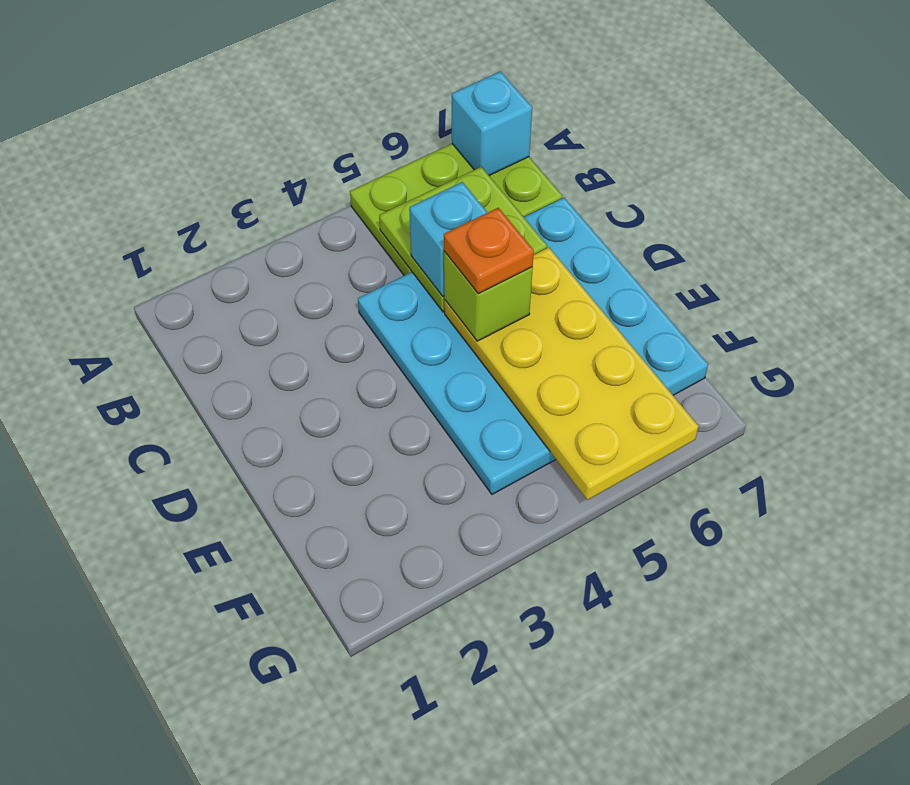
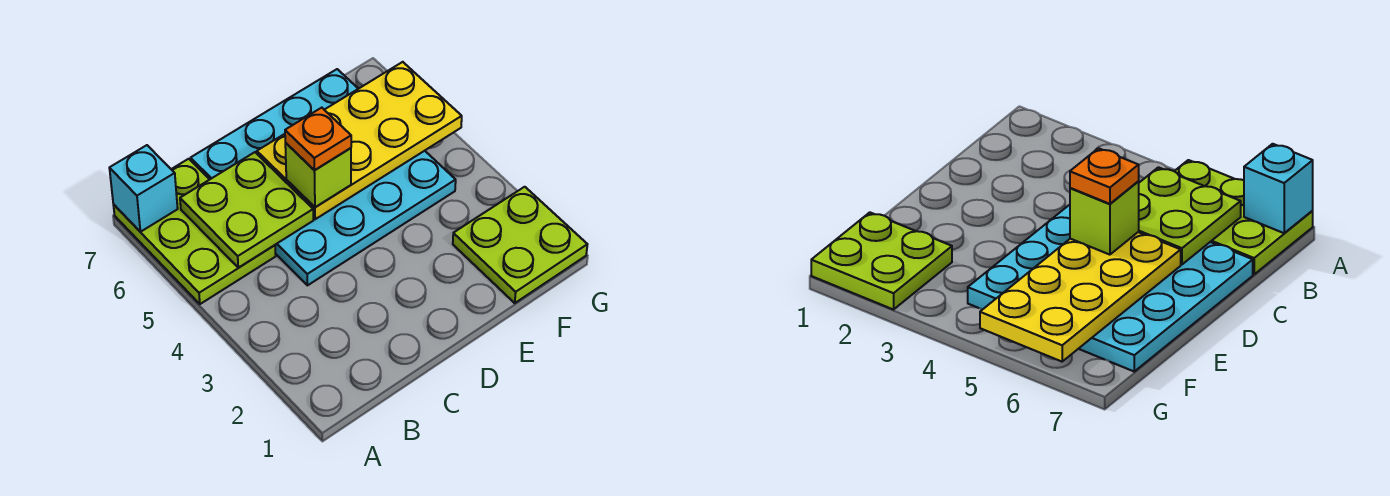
cyan brick C5 level 3 -> none
none -> lime plate F1:G2 level 1

